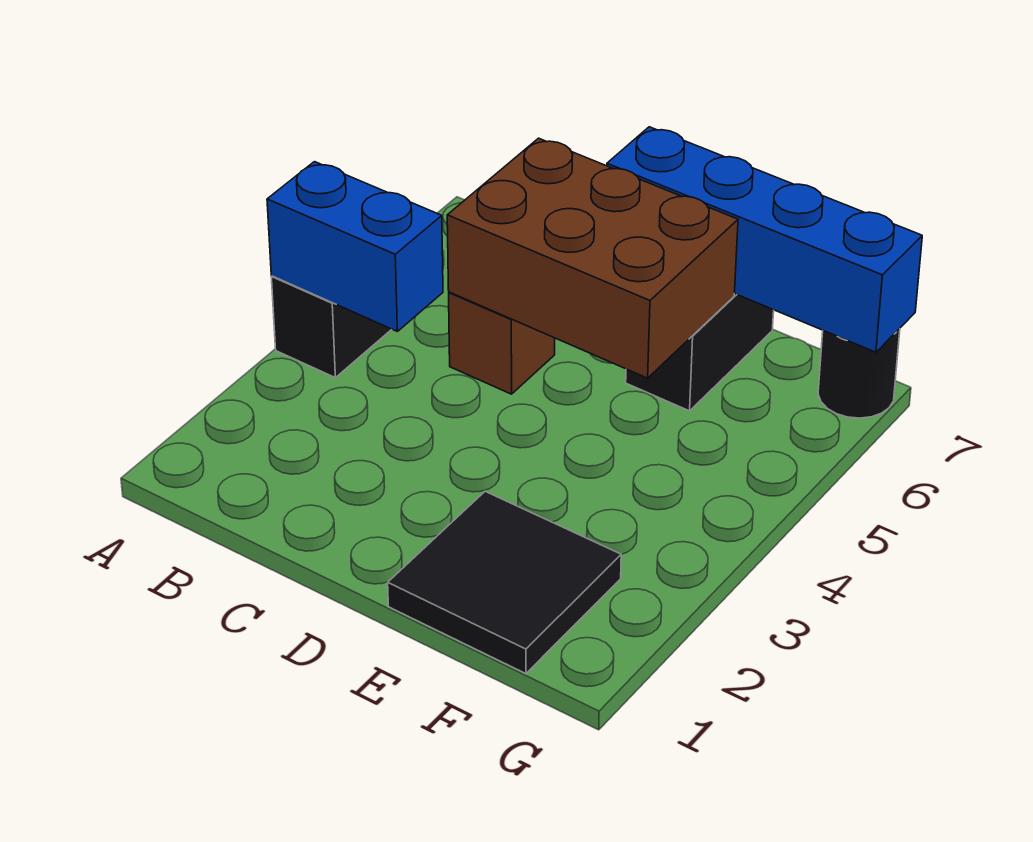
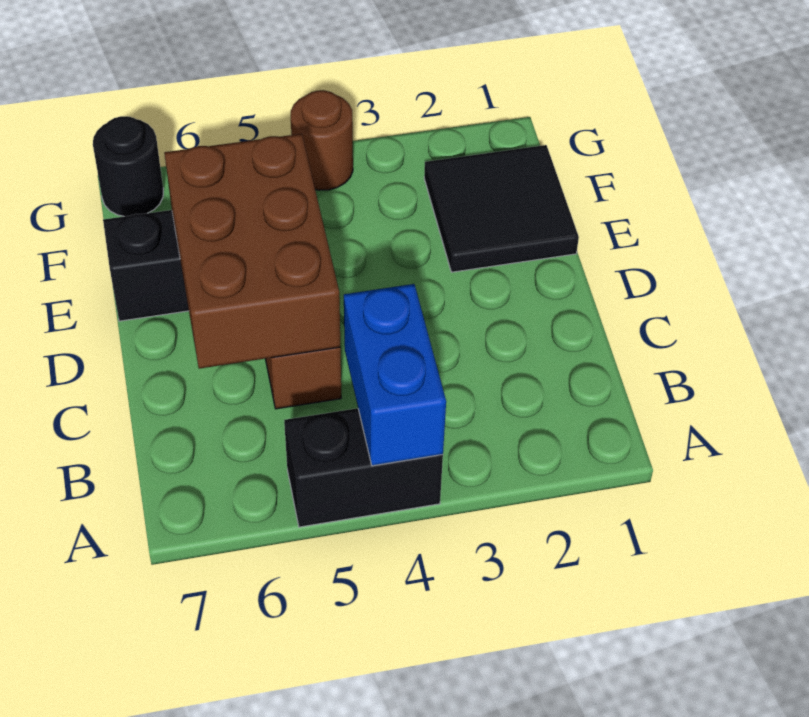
blue brick D7:G7 level 2 -> none
none -> brown round brick G4 level 1

